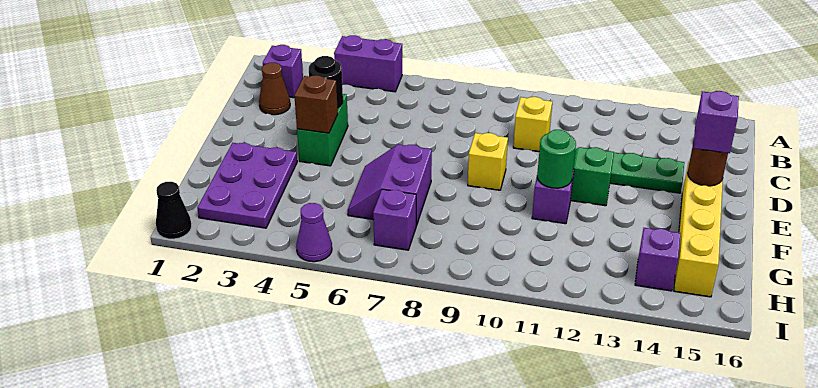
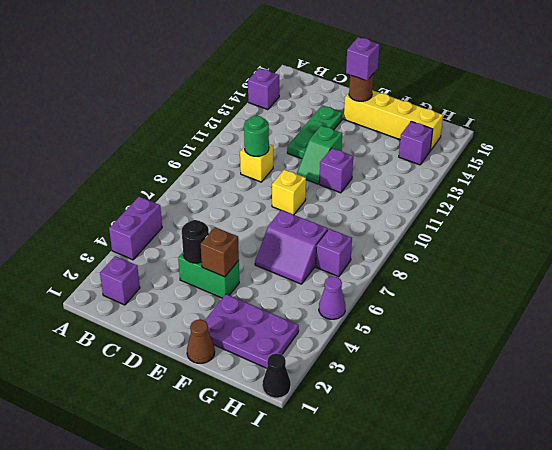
none -> purple brick A14 level 1
brown cone C2 level 1 -> brown cone F1 level 1
green round brick F11 level 2 -> green round brick C10 level 2

